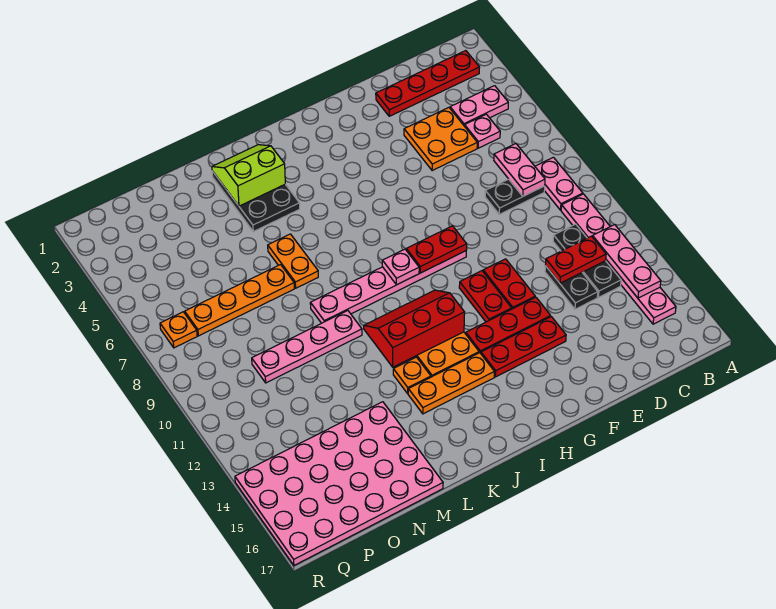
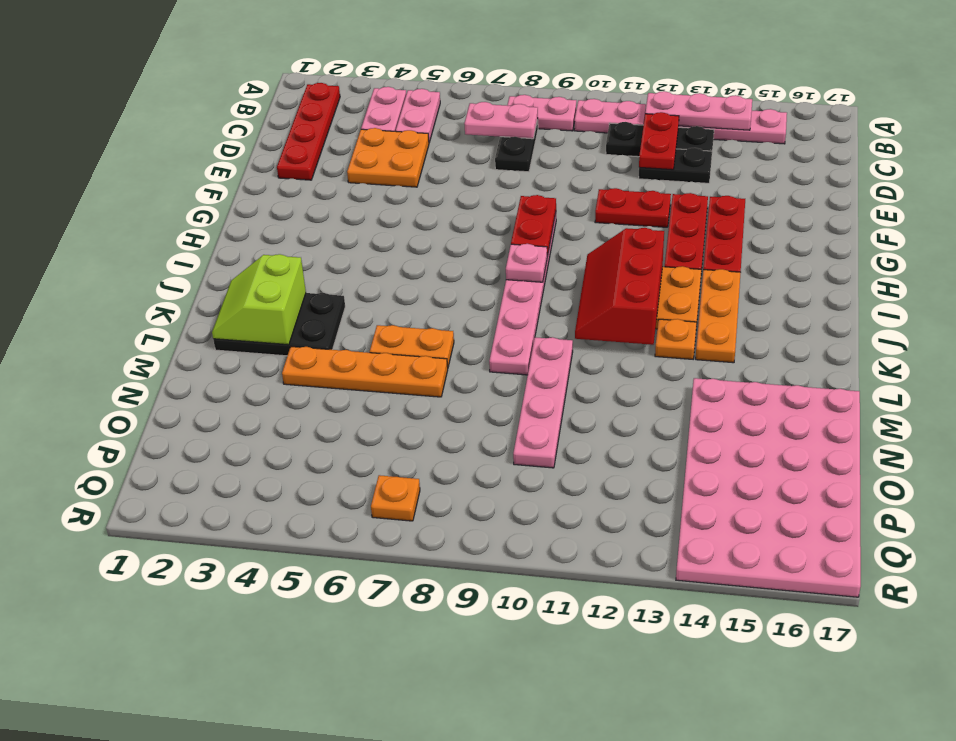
pink plate C5 level 1 -> pink plate B5:C5 level 1
red plate G11:G12 level 1 -> none
orange plate M7:P7 level 1 -> orange plate M4:M7 level 1

